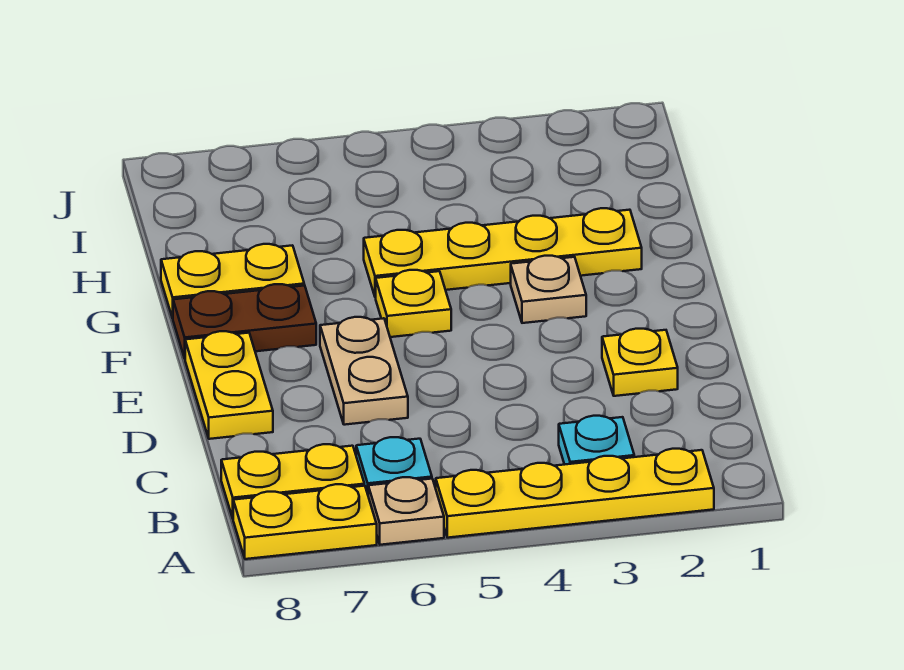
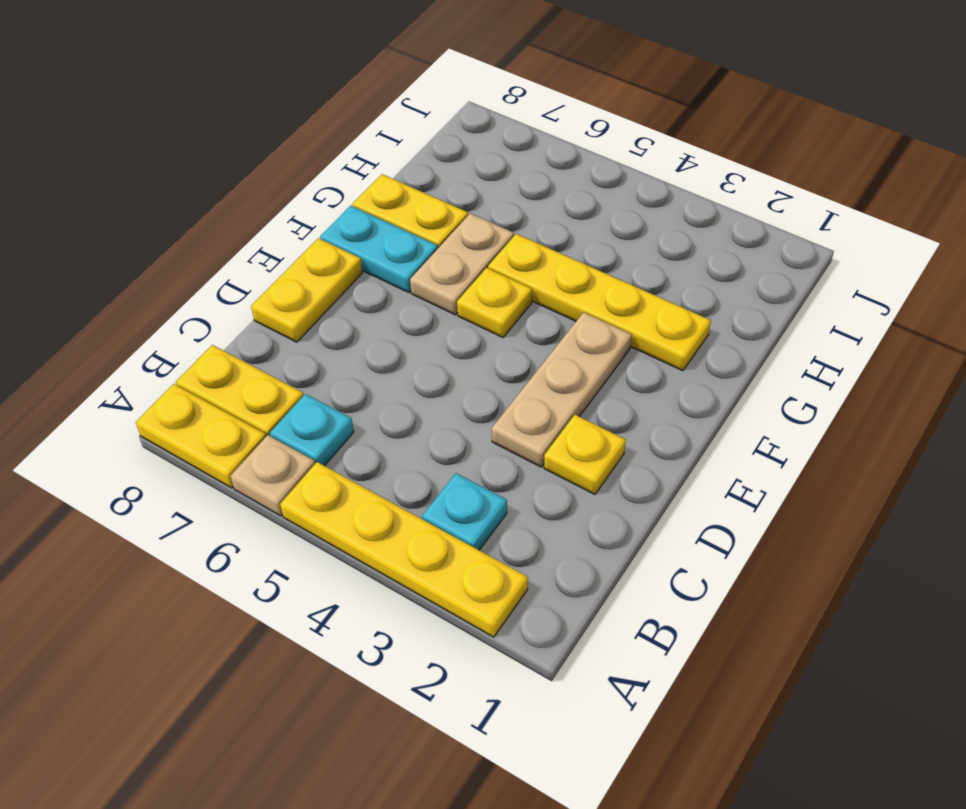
tan plate D6:E6 level 1 -> tan plate F6:G6 level 1
tan plate F3 level 1 -> tan plate D3:F3 level 1
brown plate F7:F8 level 1 -> cyan plate F7:F8 level 1

